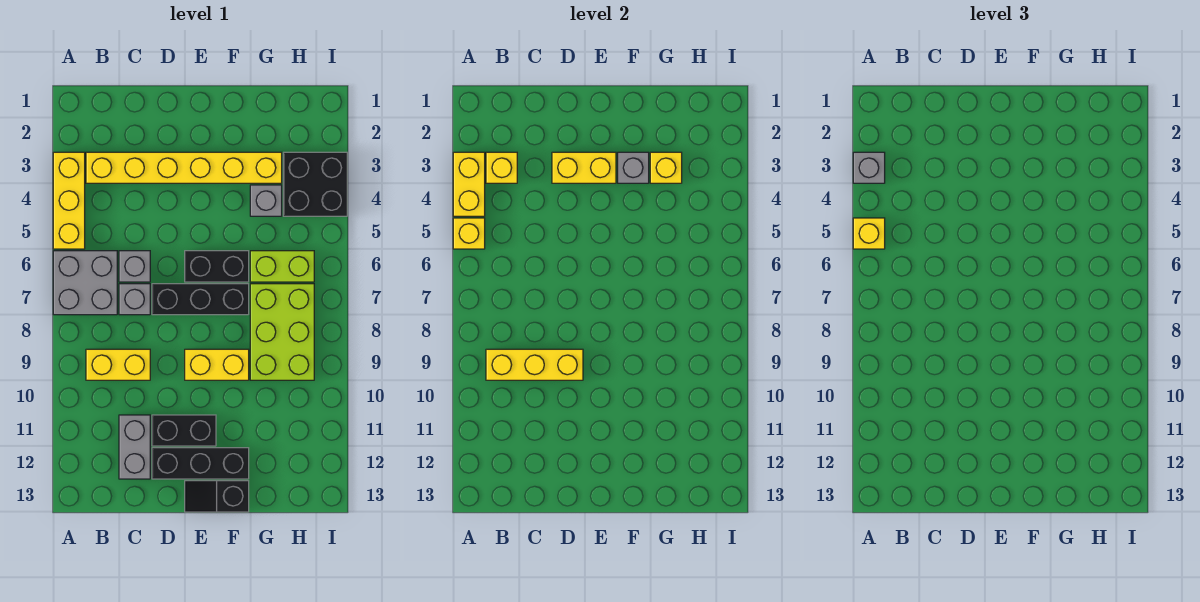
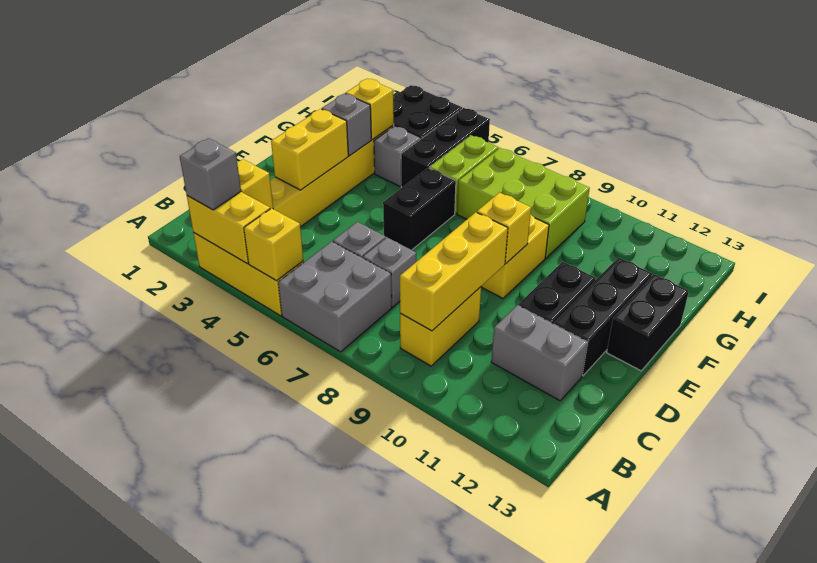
yellow brick A5 level 3 -> yellow brick E9 level 2
black brick D7:F7 level 1 -> black brick G5:I5 level 1
black slope E13:F13 level 1 top F -> black brick E13:F13 level 1

